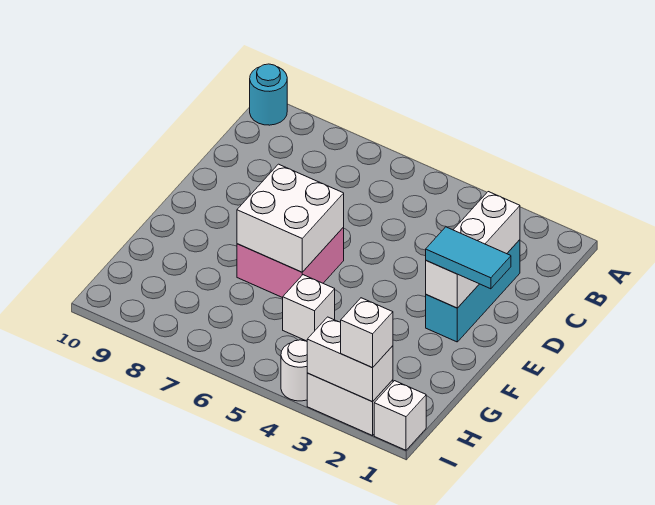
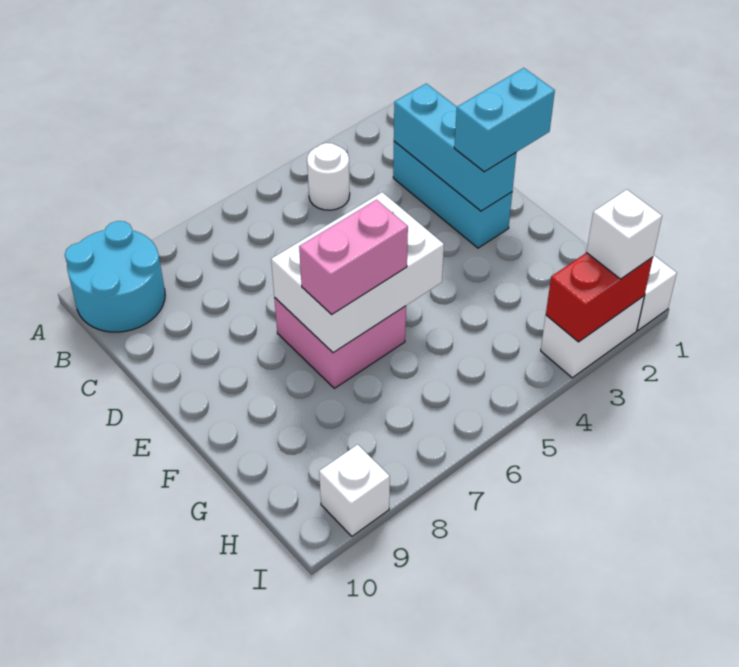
cyan round brick A10 level 1 -> cyan round brick A9:B10 level 1
white brick C2:E2 level 2 -> cyan brick C2:E2 level 2
cyan tile E1:E2 level 3 -> cyan brick E1:E2 level 3
white brick E6:F7 level 2 -> white brick E5:F7 level 2
none -> pink brick F6:F7 level 3
white brick G5 level 1 -> white brick I9 level 1
white brick I2:I3 level 2 -> red brick I2:I3 level 2
white round brick I4 level 1 -> white round brick B4 level 1

